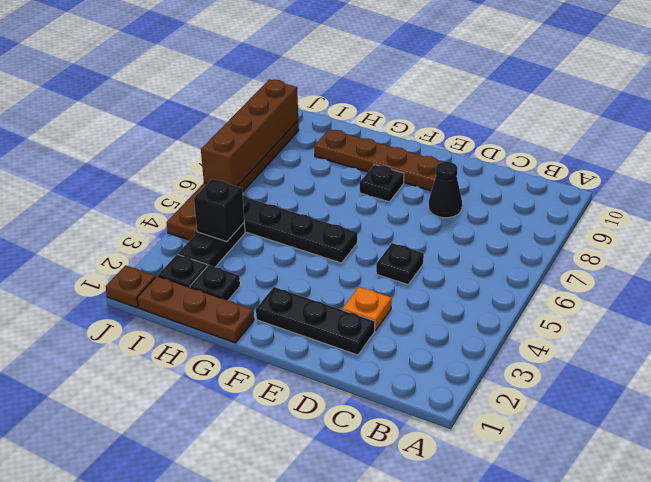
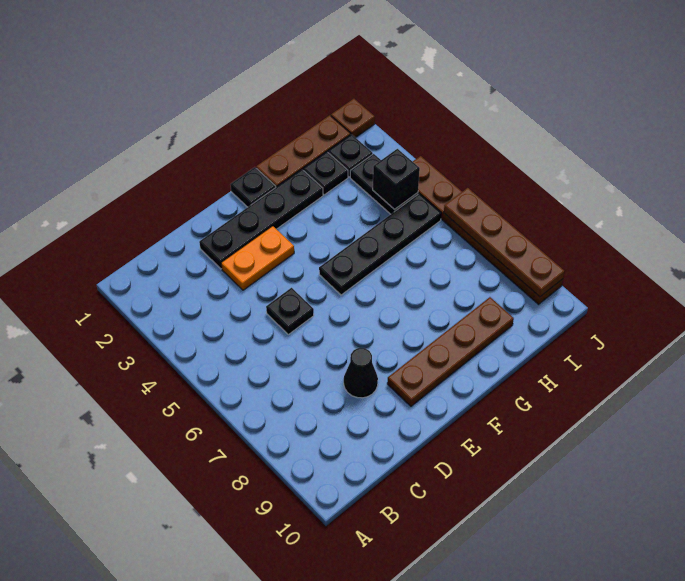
black plate D2:F2 level 1 -> black plate D2:G2 level 1
orange plate D3 level 1 -> orange plate D3:E3 level 1
black plate F8 level 1 -> black plate F1 level 1
brown brick J6:J9 level 2 -> brown plate J6:J9 level 2

